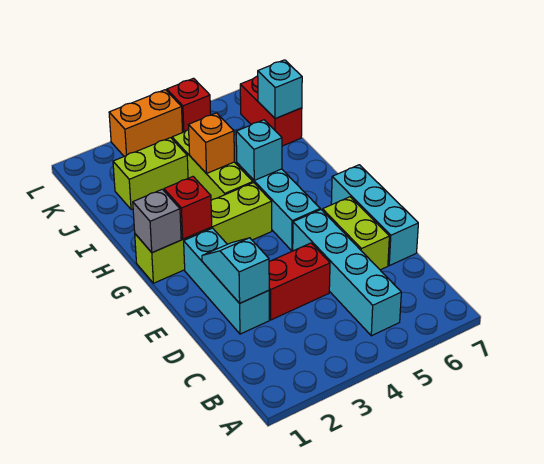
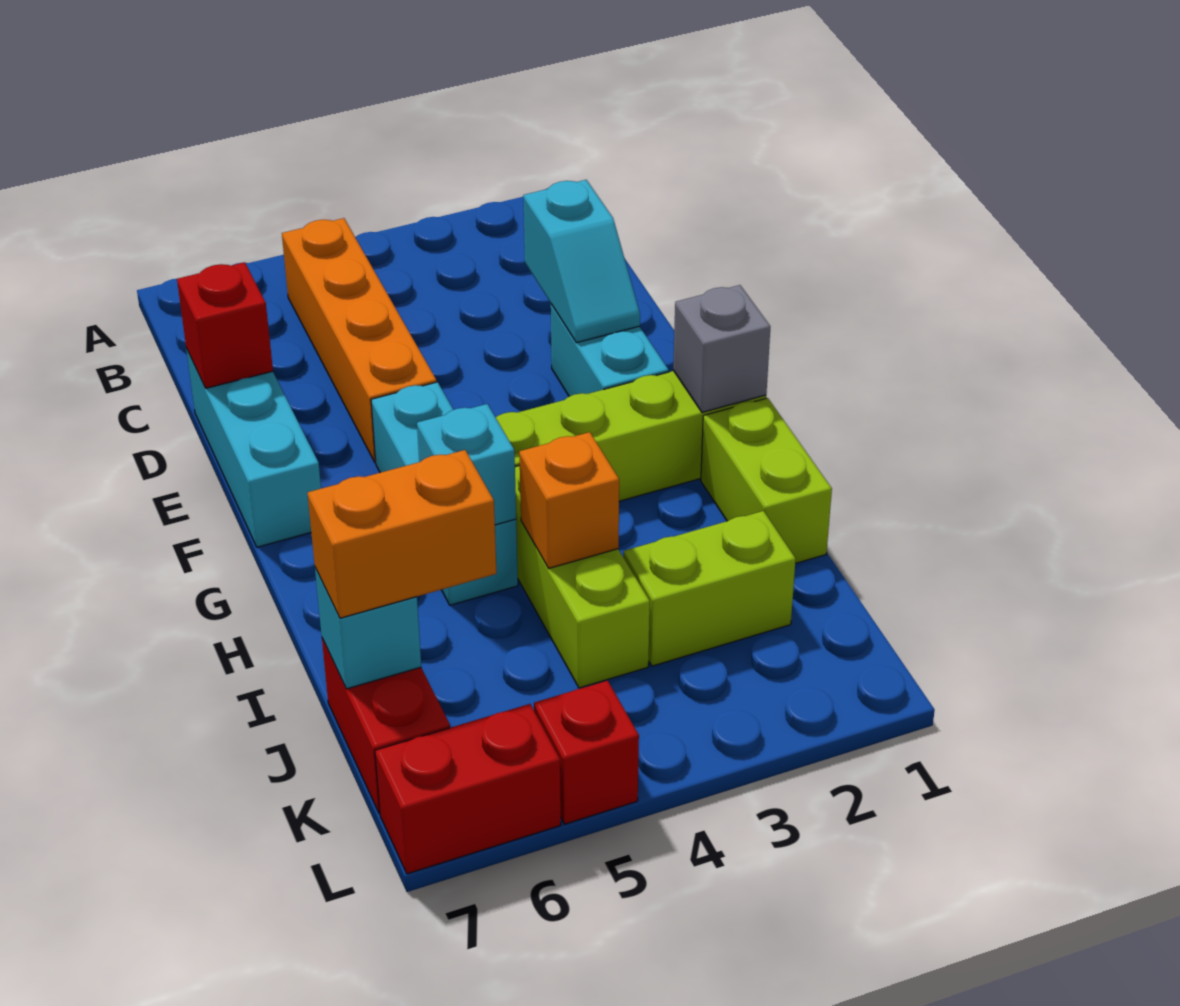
cyan brick B5:E5 level 1 -> orange brick B5:E5 level 1
cyan brick D2:F2 level 1 -> cyan brick E2:F2 level 1
red brick D3:D4 level 1 -> red brick L6:L7 level 1
lime brick D6:E6 level 1 -> lime brick H1:I1 level 1
red brick G2 level 2 -> red brick D7 level 2
orange brick L3:L4 level 1 -> orange brick J6:J7 level 3

